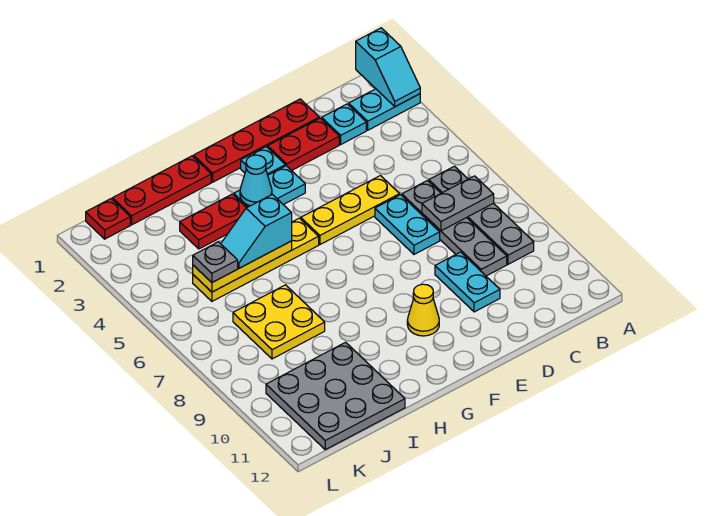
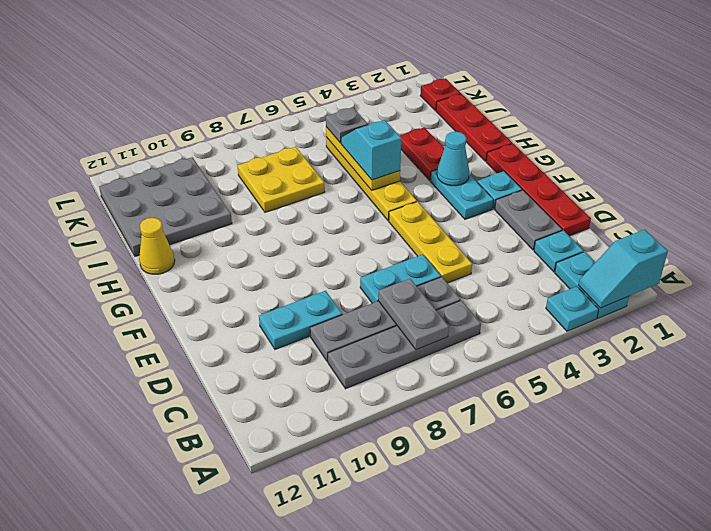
none -> cyan plate A3 level 1
red plate D2:E2 level 1 -> grey plate D2:E2 level 1
yellow cone F10 level 1 -> yellow cone H12 level 1

